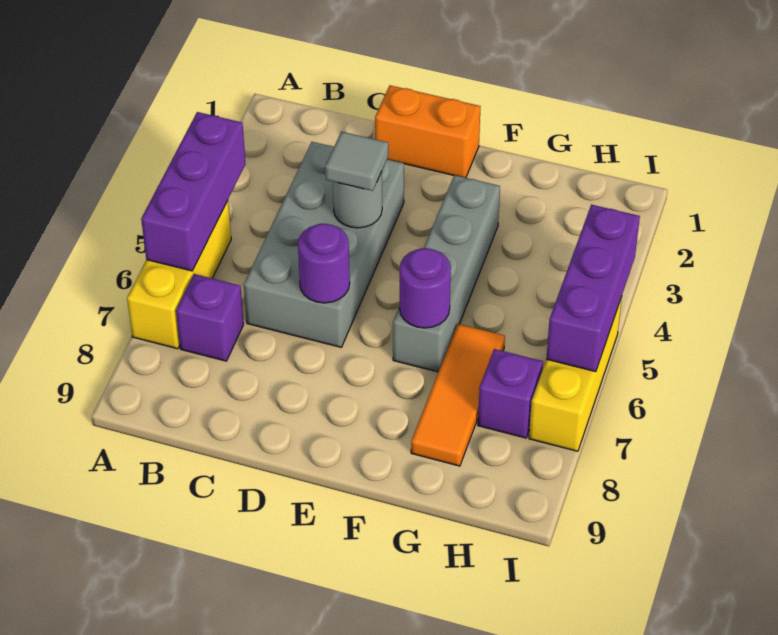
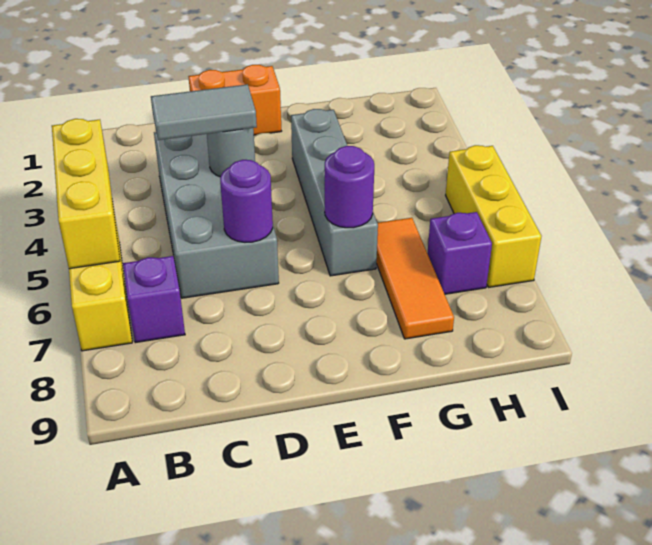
purple brick A4:A6 level 2 -> yellow brick A4:A6 level 2
grey tile D4 level 3 -> grey tile C4:D4 level 3
purple brick I4:I6 level 2 -> none

